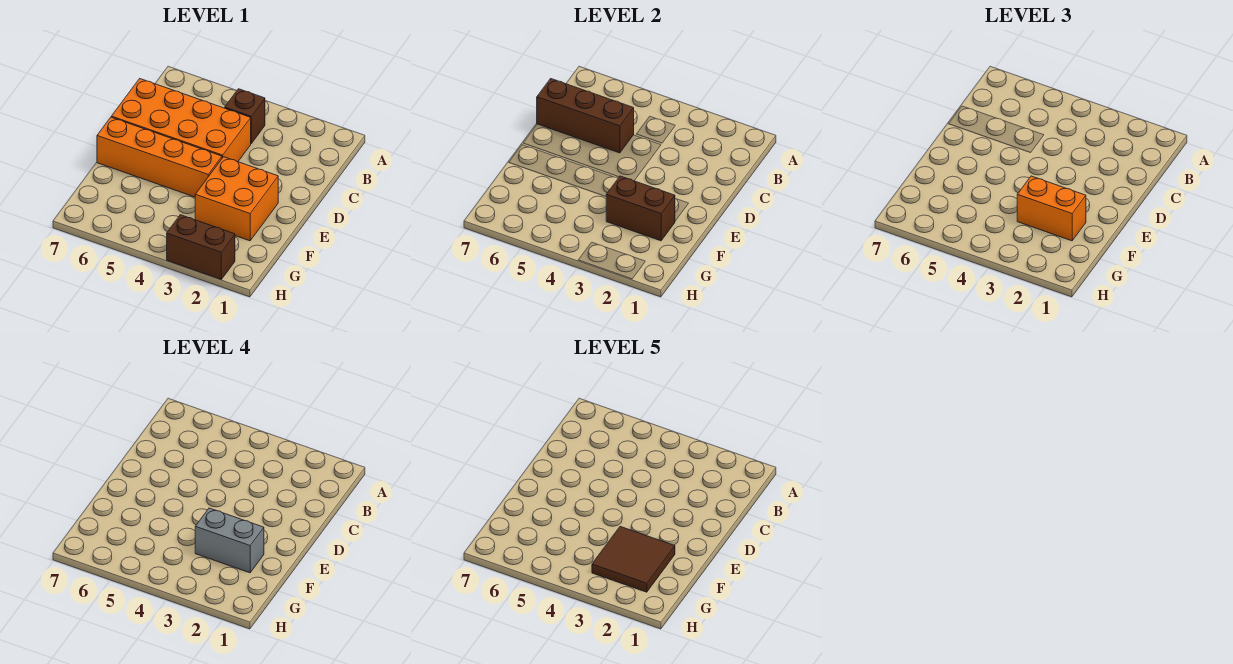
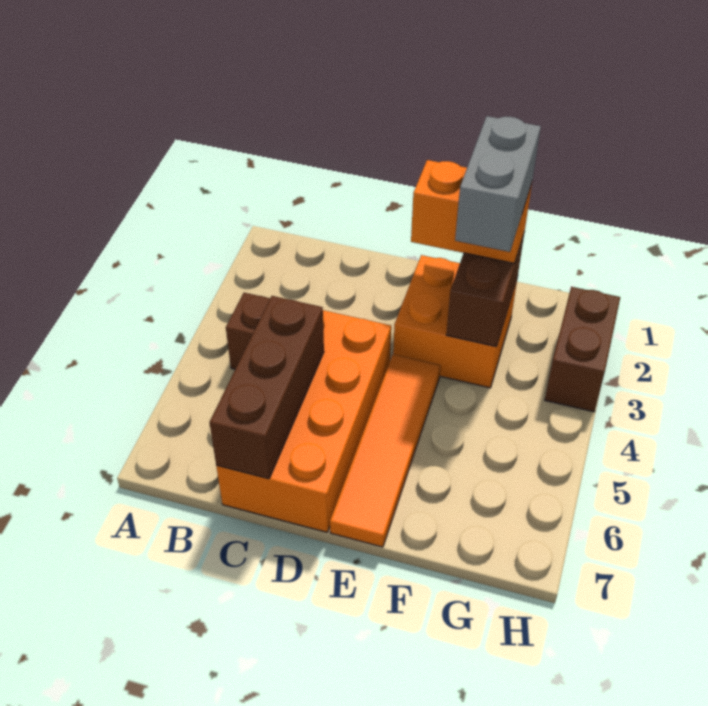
orange brick E4:E7 level 1 -> orange tile E4:E7 level 1
orange brick F2:F3 level 3 -> orange brick E2:F2 level 3
brown tile F2:G3 level 5 -> none

